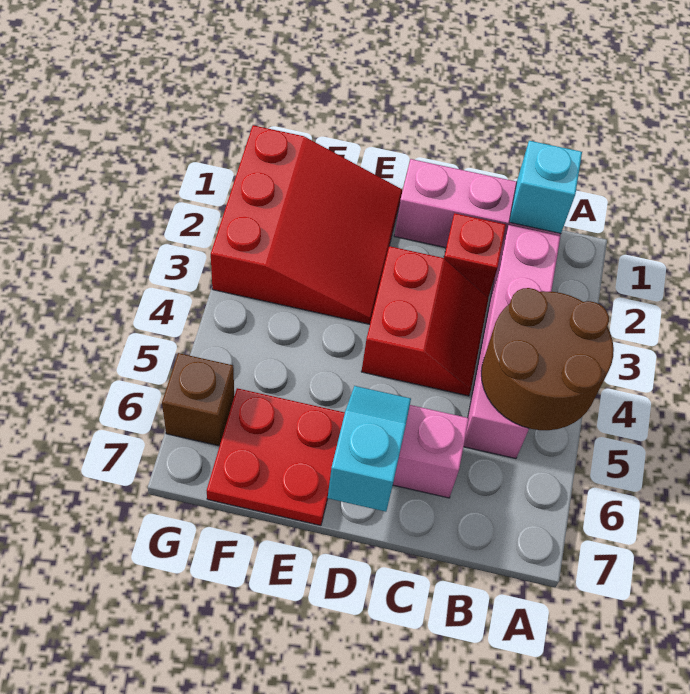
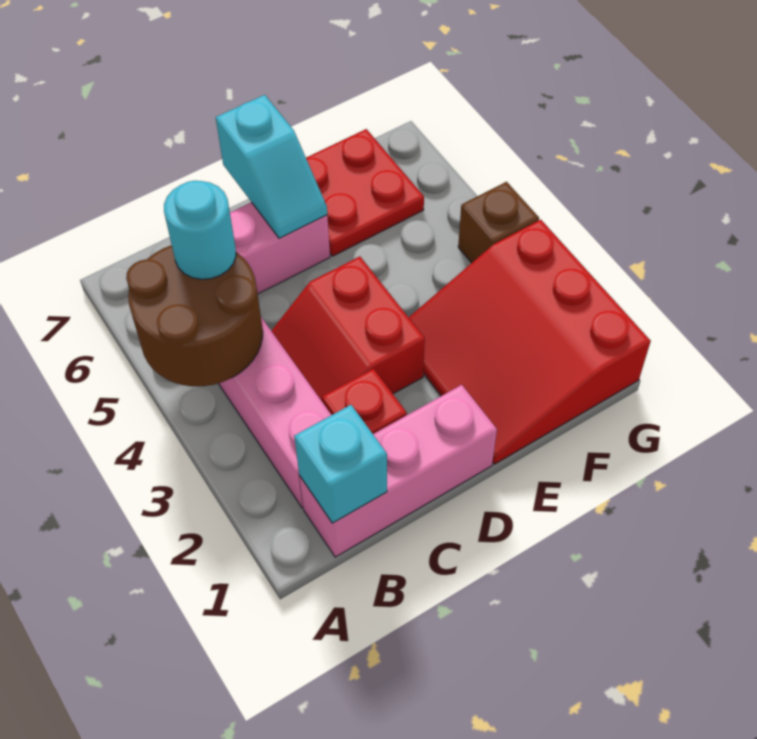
none -> cyan round brick B5 level 3
brown brick G6 level 1 -> brown brick G4 level 1

